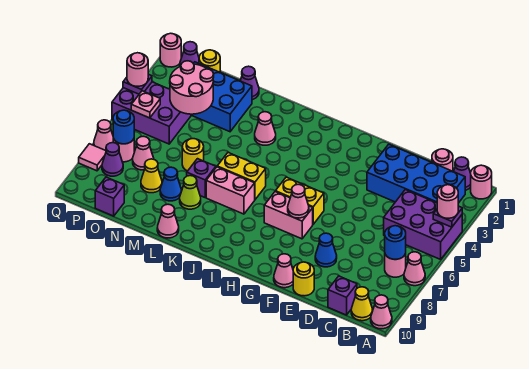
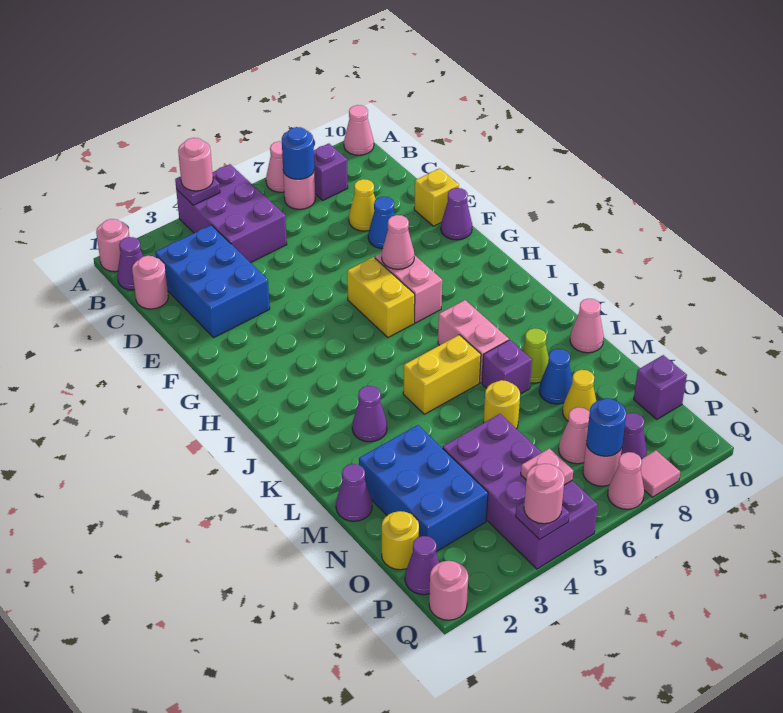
blue brick B2:E3 level 1 -> blue brick C2:E3 level 1
yellow cone B10 level 1 -> yellow cone D8 level 1
purple brick C10 level 1 -> purple brick B8 level 1
yellow round brick E10 level 1 -> yellow brick E10 level 1
pink cone F10 level 1 -> purple cone F10 level 1
yellow brick J6:K6 level 1 -> yellow brick K5:K6 level 1
pink cone K3 level 1 -> purple cone K3 level 1
pink round brick N3:O4 level 2 -> none
purple brick O4:Q5 level 1 -> purple brick N4:Q5 level 1

